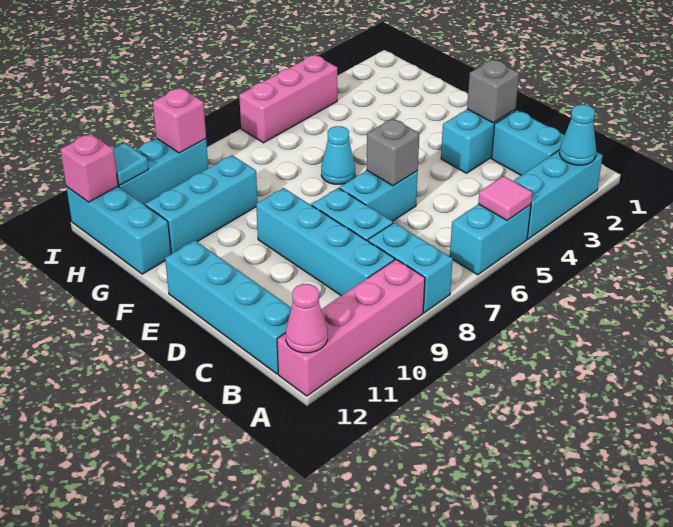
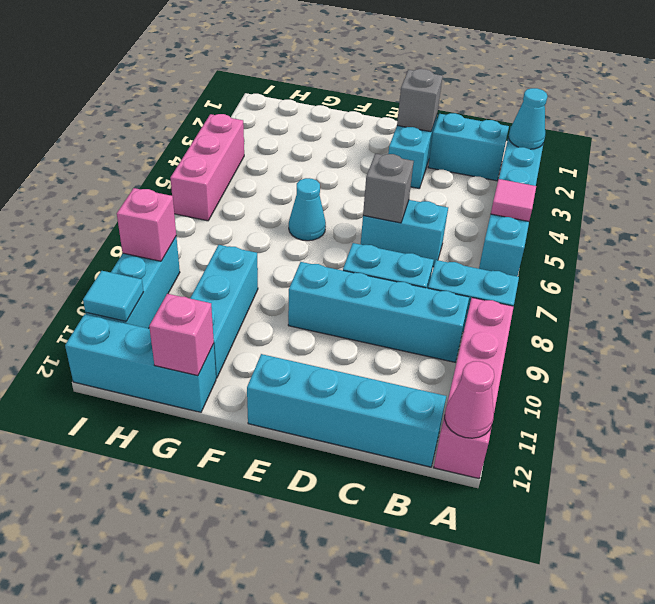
cyan brick D6:D7 level 1 -> cyan brick C6:D6 level 1
pink brick I12 level 2 -> pink brick G12 level 2

